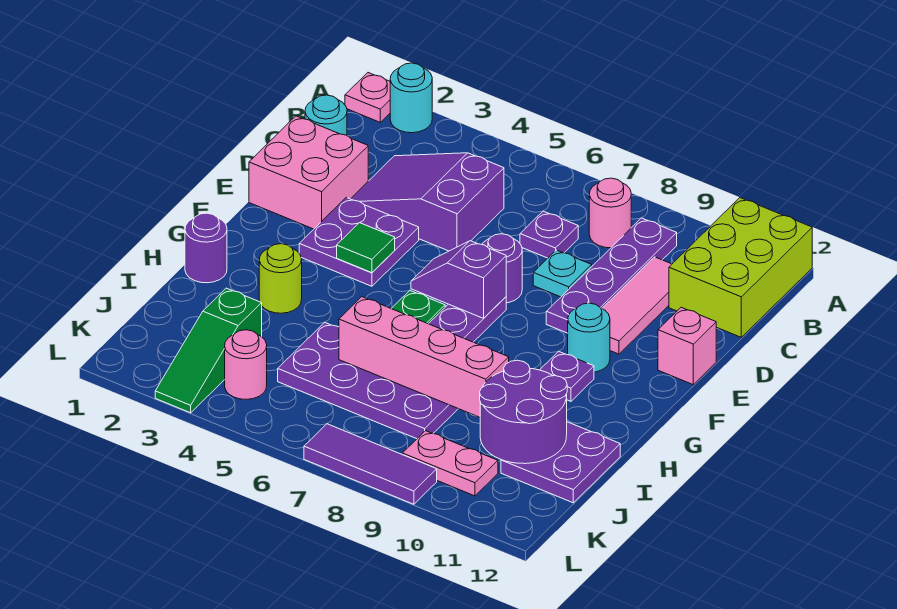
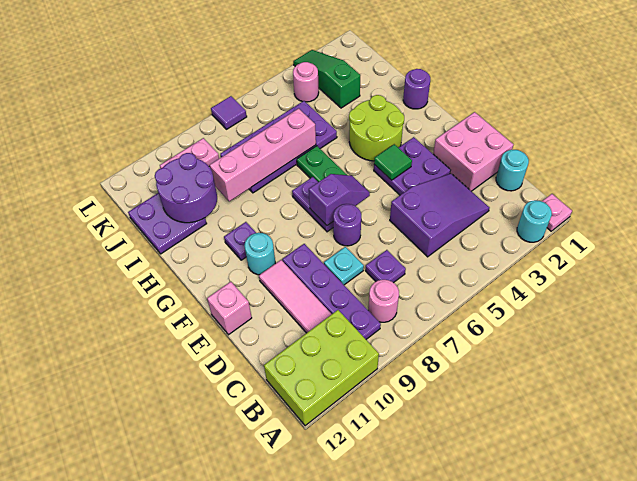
lime brick A11:C12 level 1 -> lime brick A10:B12 level 1
lime round brick H3 level 1 -> lime round brick G3:H4 level 1
purple tile L7:L9 level 1 -> purple tile L7 level 1

